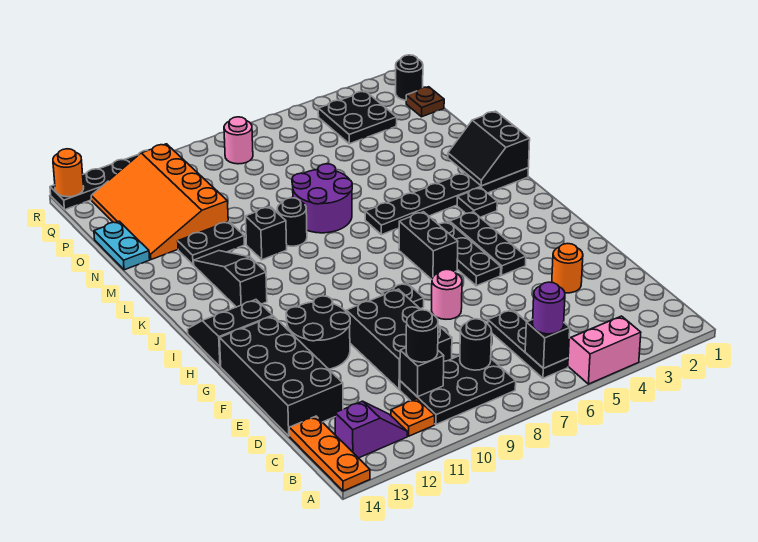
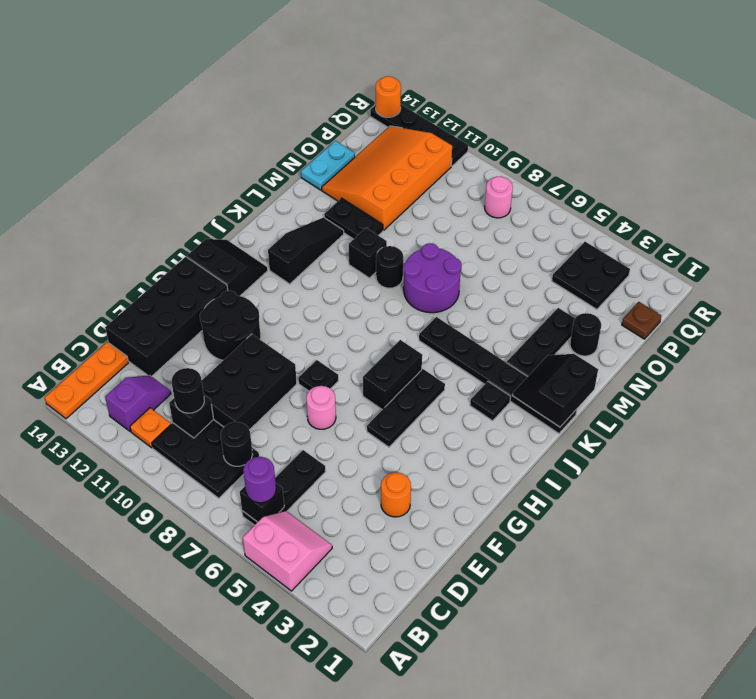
purple slope B12:B13 level 1 top 13 -> purple slope B12:C12 level 1 top B
black plate G4:I4 level 1 -> black plate L3:N3 level 1
black round brick Q1 level 1 -> black round brick N2 level 1

